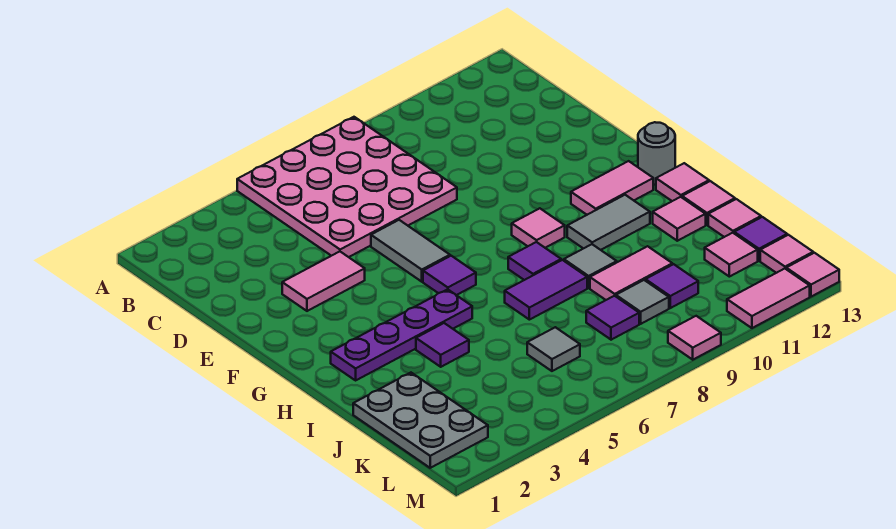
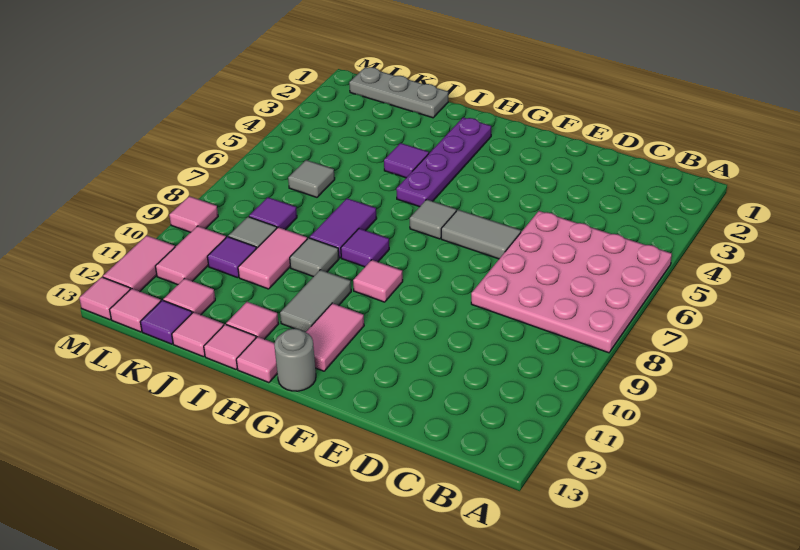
pink tile E3:E4 level 1 -> pink tile L10:L11 level 1
purple tile G6 level 1 -> grey tile G6 level 1
grey plate J1:L2 level 1 -> grey plate J1:L1 level 1

